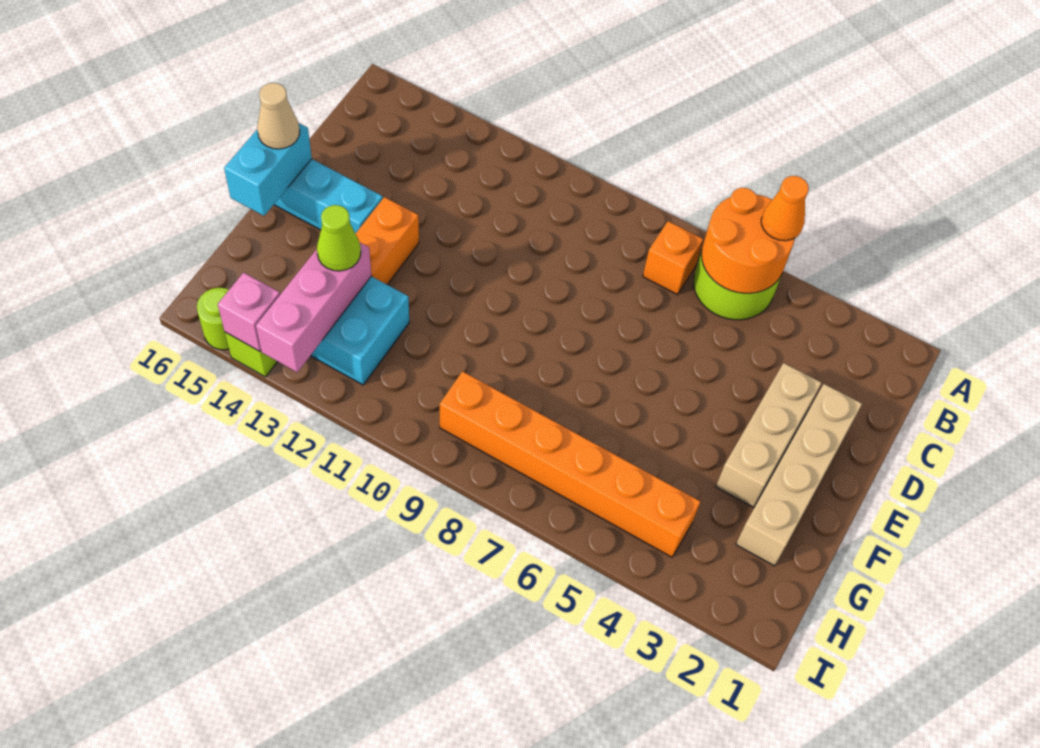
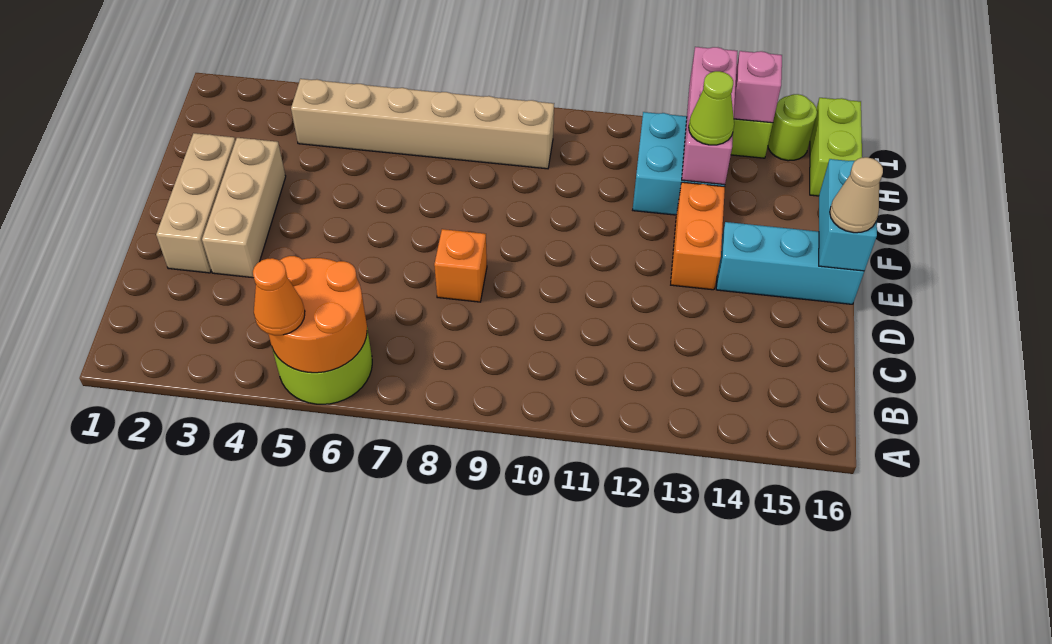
orange brick B7 level 1 -> orange brick D8 level 1
tan brick D2:G2 level 1 -> tan brick D2:F2 level 1
orange brick H4:H9 level 1 -> tan brick H4:H9 level 1
none -> lime brick H16:I16 level 1

